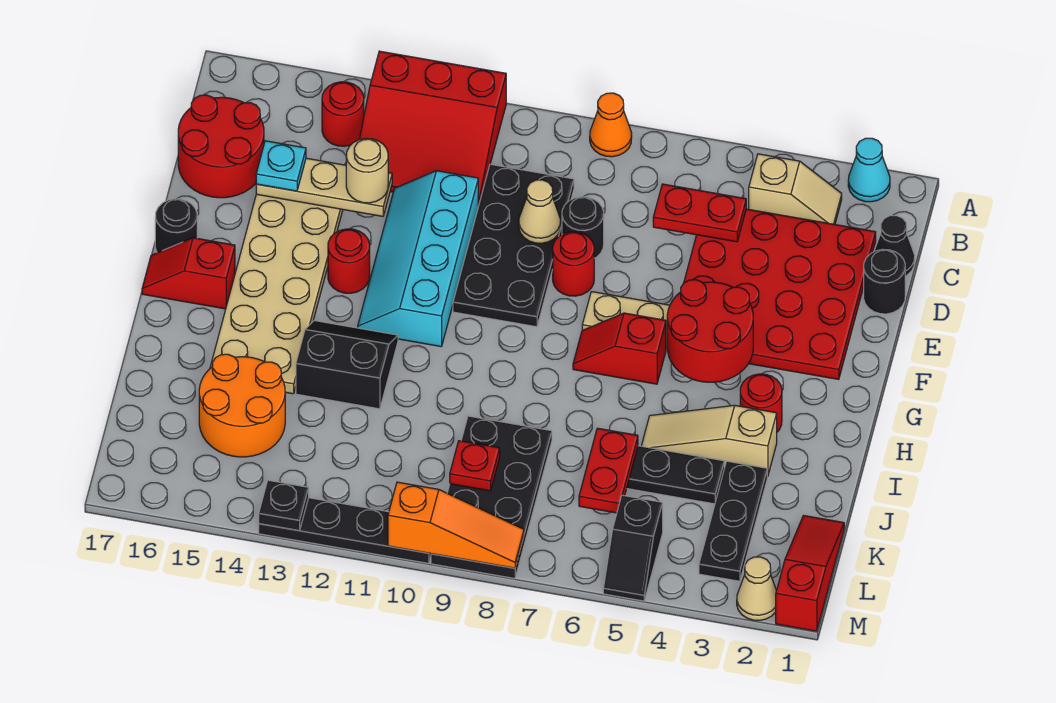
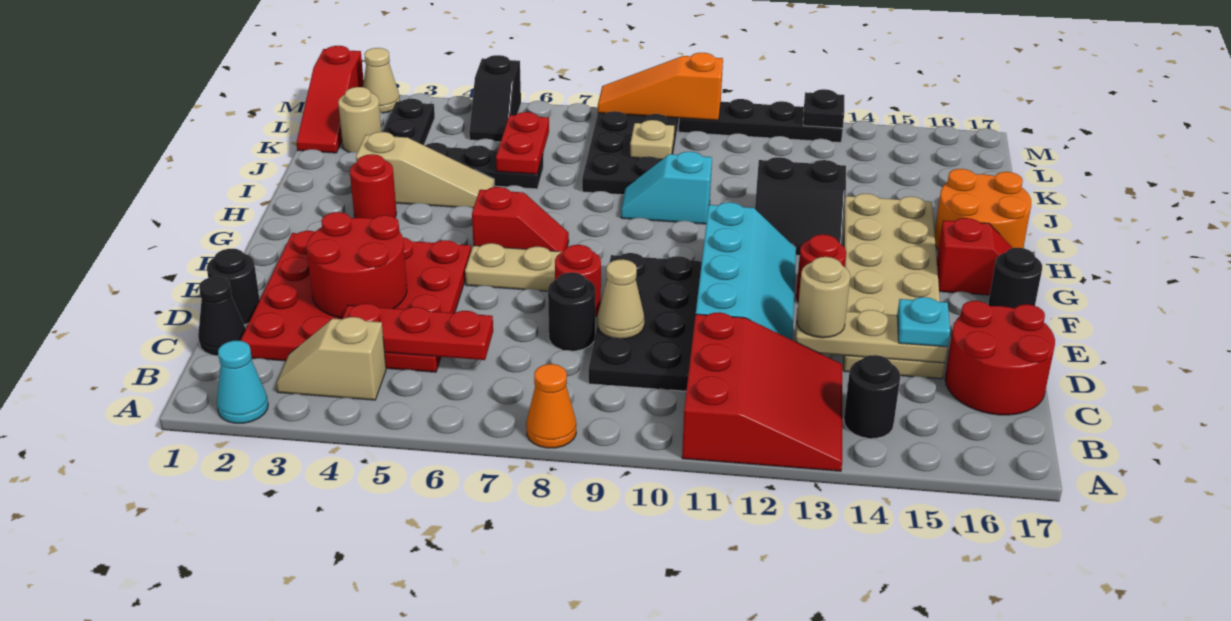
red slope A11:C13 level 1 top A -> red slope A11:C13 level 1 top 11
red round brick B14 level 1 -> black round brick B14 level 1
red plate C5:C6 level 2 -> red plate C4:C6 level 2
red round brick F4:G5 level 2 -> red round brick D3:E4 level 2
none -> cyan slope I9:I10 level 1 top 10
orange round brick J14:K15 level 1 -> orange round brick H16:I17 level 1
none -> tan round brick K2 level 1
red plate K9 level 2 -> tan plate K9 level 2
black slope L5:M5 level 1 top L -> black slope L5:M5 level 1 top M

